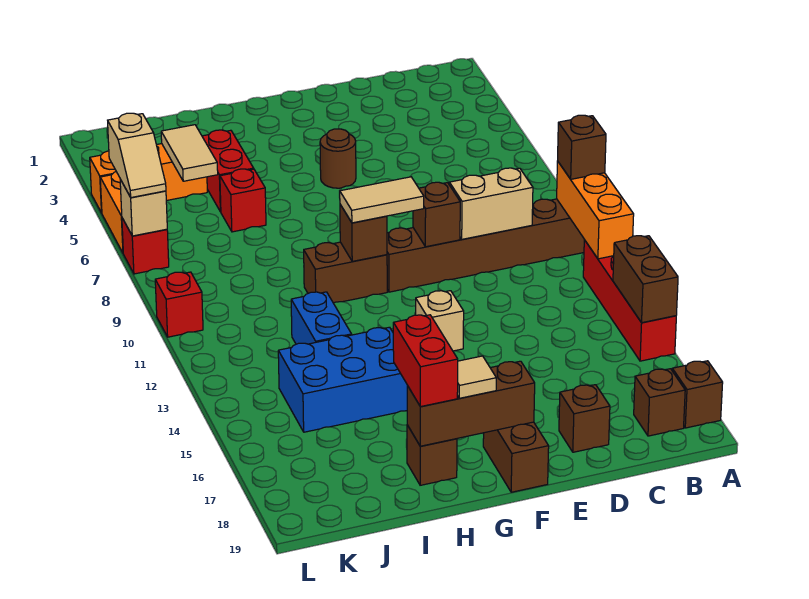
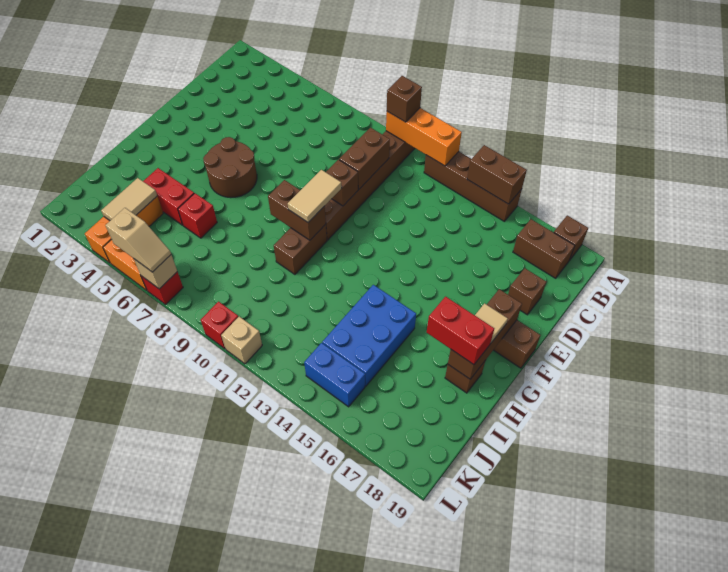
red brick A12:A15 level 1 -> brown brick A12:A15 level 1
brown brick B18 level 1 -> brown brick B17:B18 level 1
tan brick C10:D10 level 2 -> brown brick C10:D10 level 2
brown round brick F5 level 1 -> brown round brick F5:G6 level 1
tan brick F13 level 1 -> tan brick L11 level 1
brown brick G10 level 2 -> brown brick G9:G10 level 2
blue brick I12:I13 level 1 -> blue brick K14:K15 level 1
tan tile J4:J5 level 2 -> tan tile J4:K4 level 2

